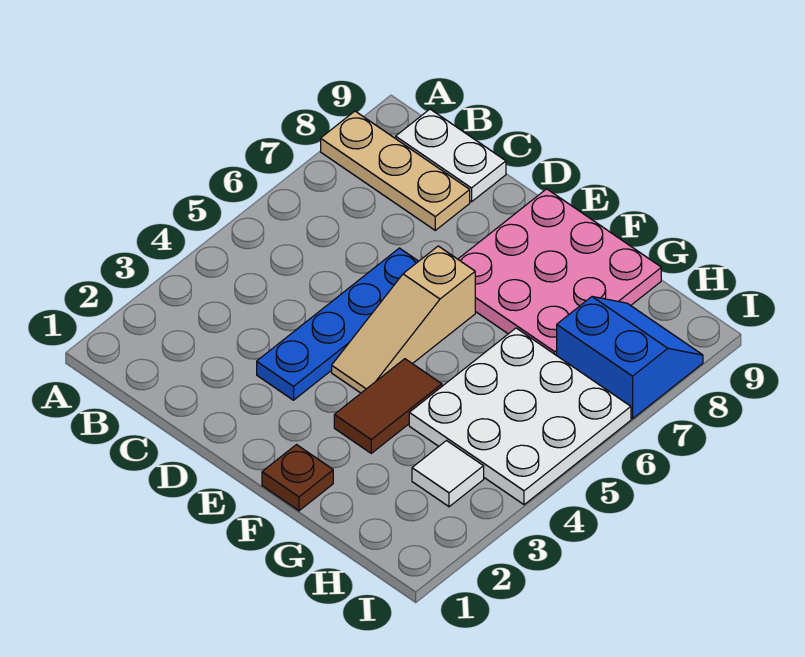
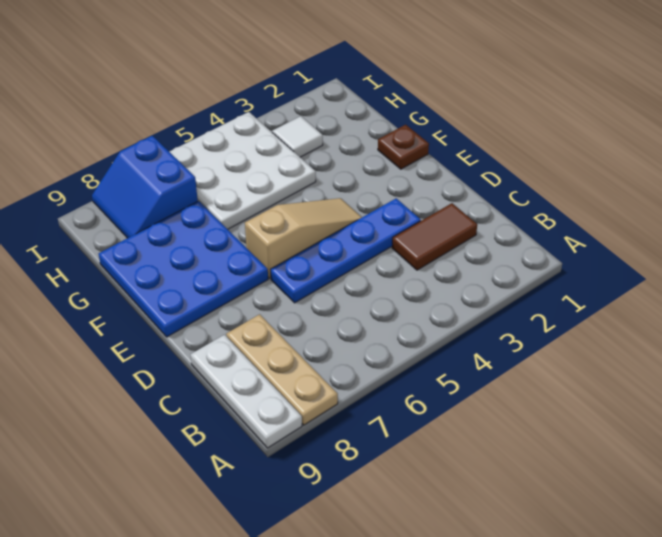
white plate B9:C9 level 1 -> white plate A9:C9 level 1
pink plate E7:G9 level 1 -> blue plate E7:G9 level 1
brown tile F3:F4 level 1 -> brown tile C2:C3 level 1

